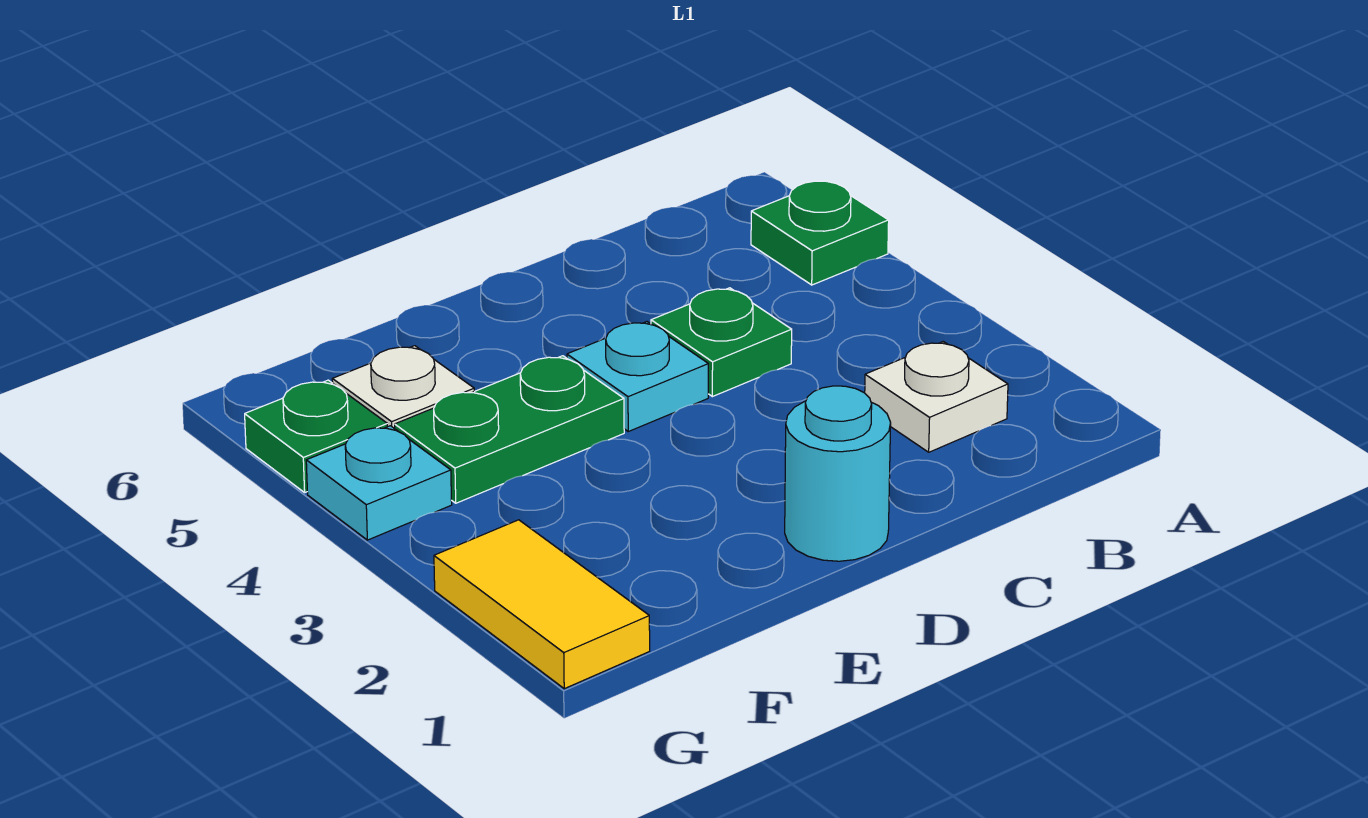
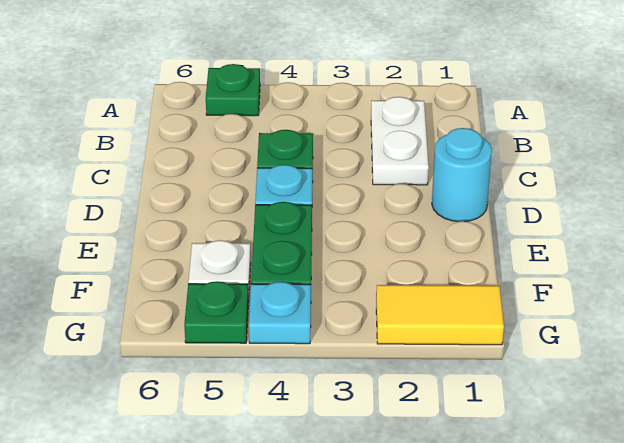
white plate B2 level 1 -> white plate B2:C2 level 1

